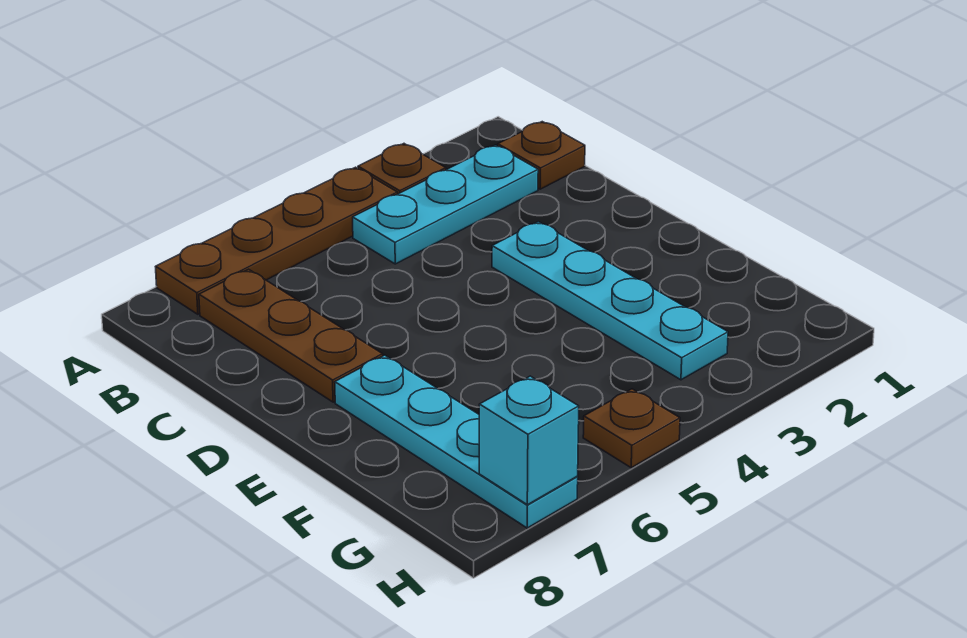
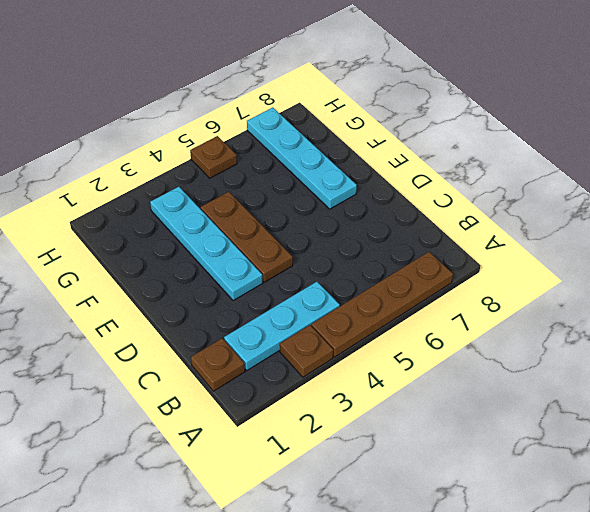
brown plate B7:D7 level 1 -> brown plate D4:F4 level 1
cyan brick H7 level 2 -> none

